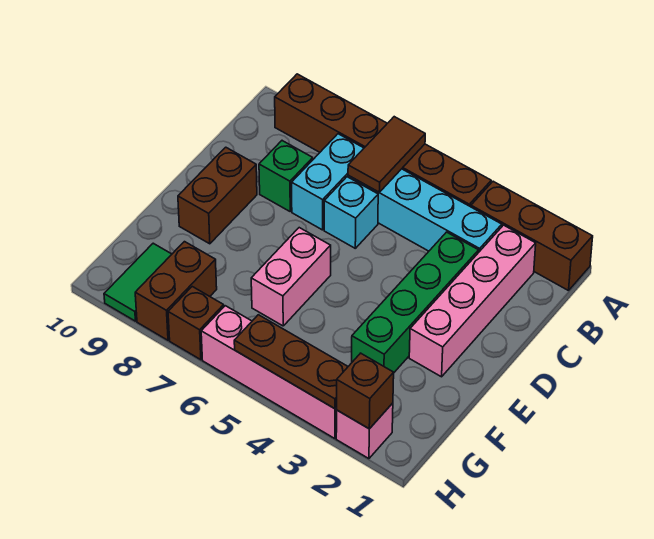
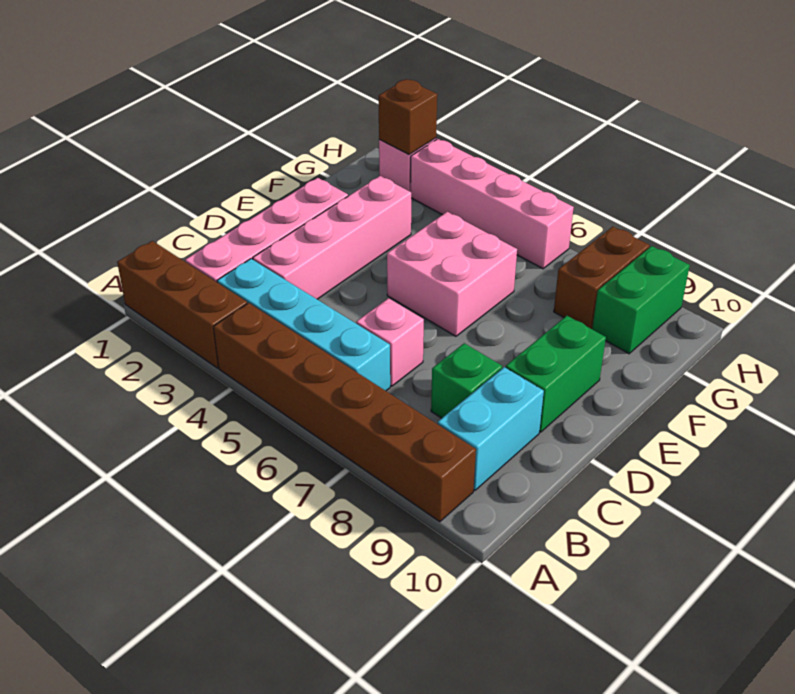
brown tile A6:B6 level 2 -> none
cyan brick B7:C7 level 1 -> cyan brick B9:C9 level 1
green brick C3:F3 level 1 -> pink brick C3:F3 level 1
cyan brick C6 level 1 -> pink brick C6 level 1
brown brick D9:E9 level 1 -> green brick D9:E9 level 1
pink brick E6:F6 level 1 -> pink brick E5:F6 level 1
green tile G9:H9 level 1 -> green brick G9:H9 level 1
brown plate H3:H5 level 2 -> none
brown brick H7 level 1 -> none

